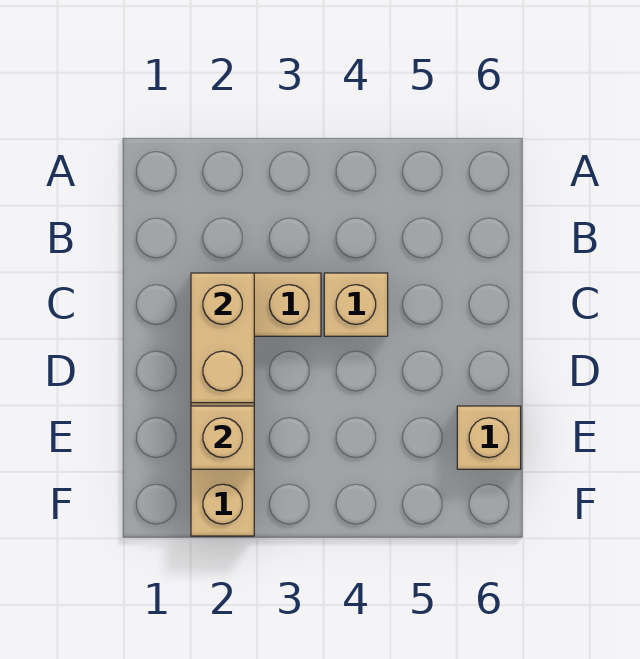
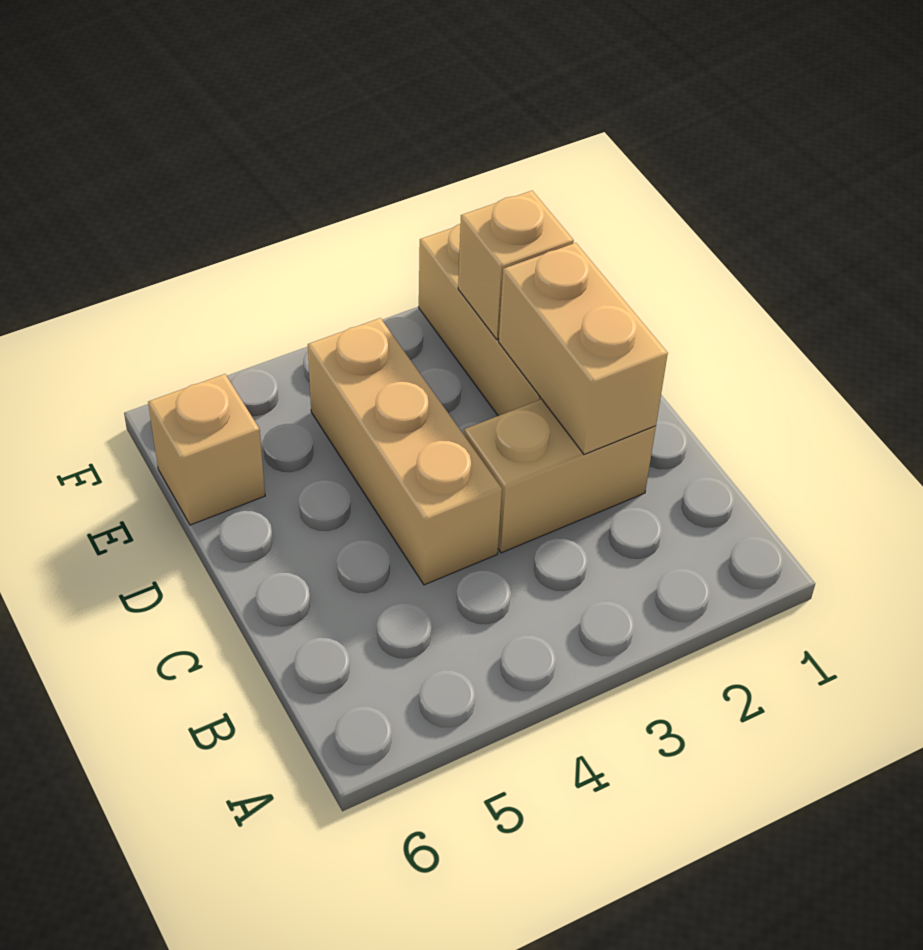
tan brick C4 level 1 -> tan brick C4:E4 level 1

